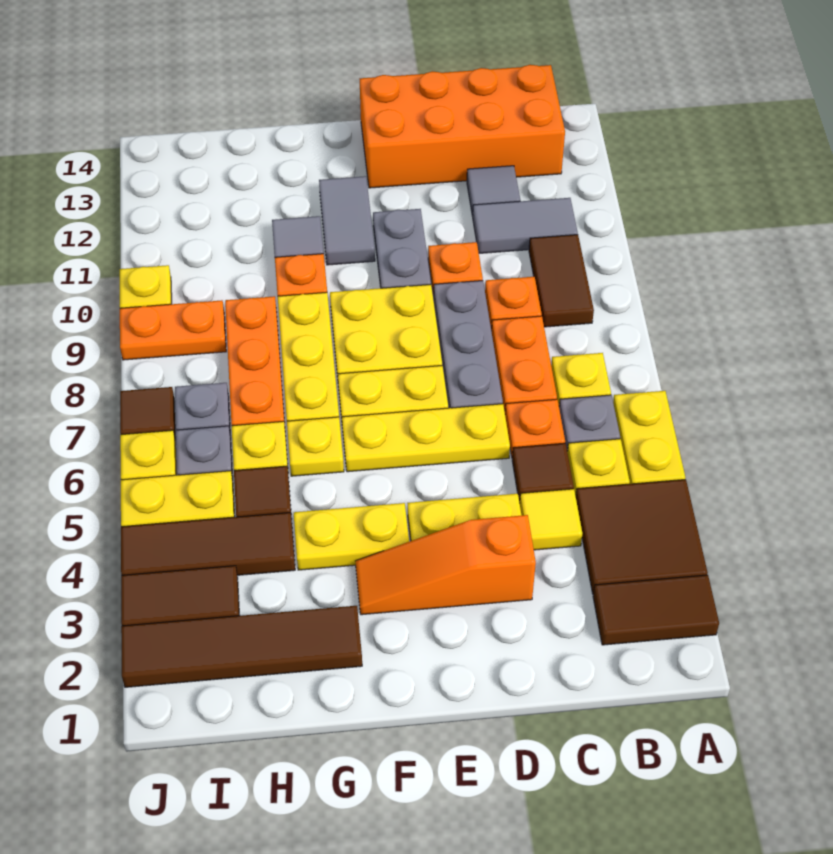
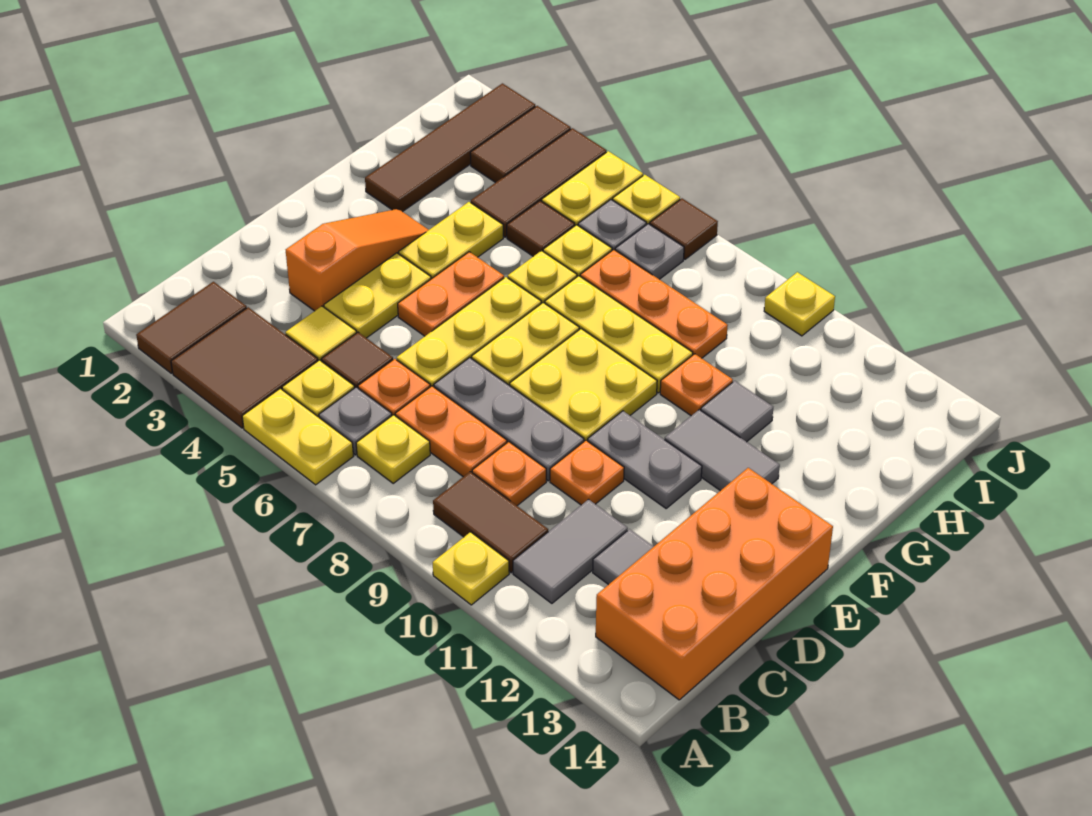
none -> yellow plate A10 level 1
orange plate I9:J9 level 1 -> orange plate E5:F5 level 1

